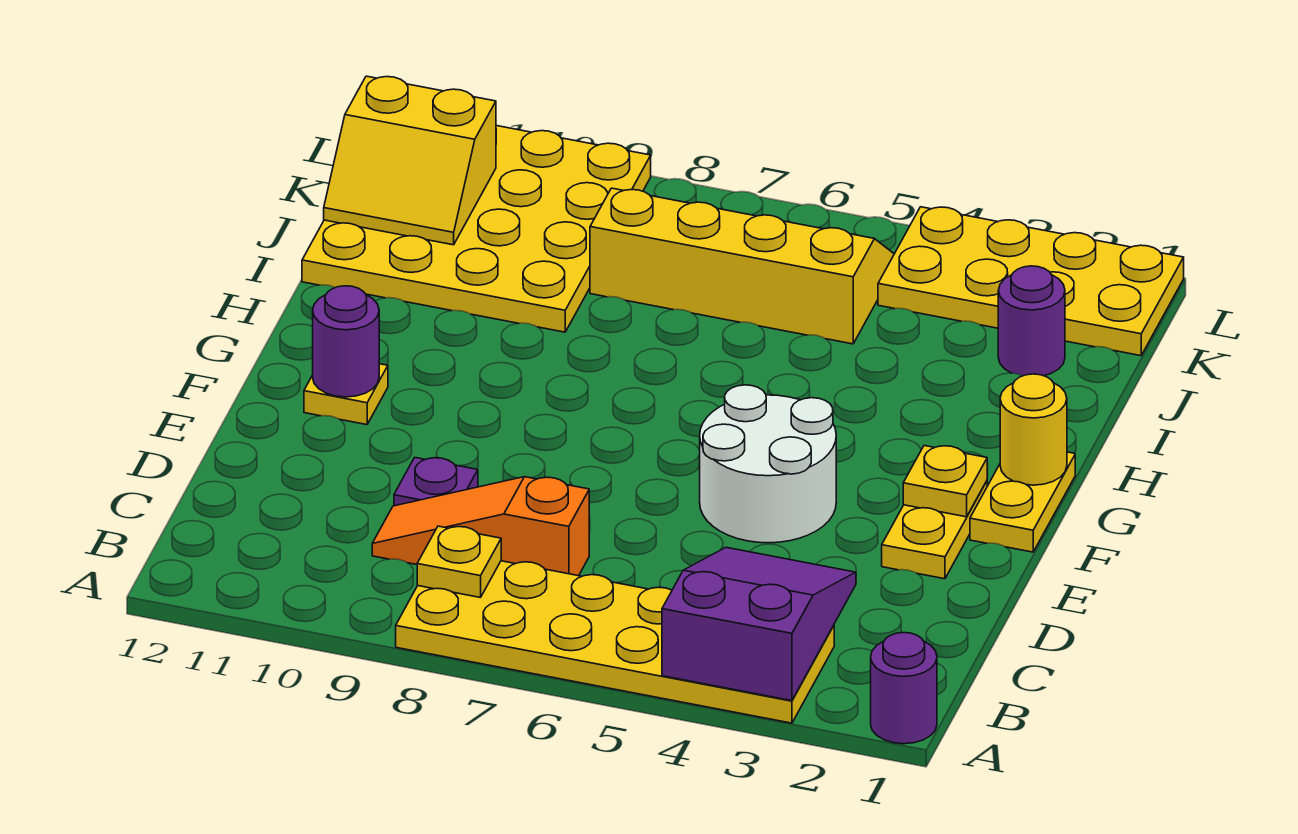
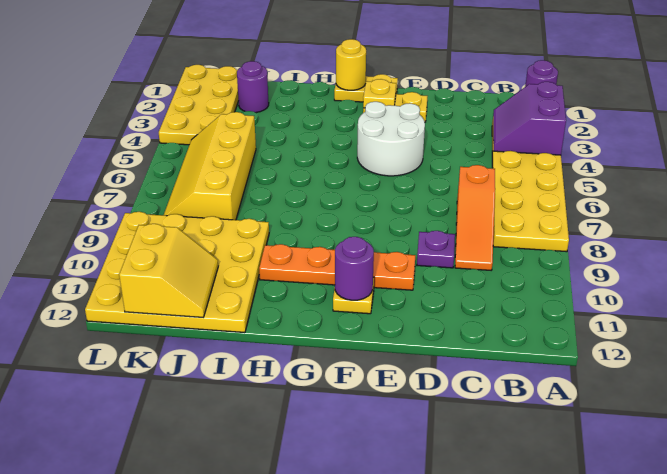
purple slope A3:C4 level 2 top A -> purple slope A3:B4 level 2 top A
yellow plate B8 level 2 -> none
none -> orange plate E10:H10 level 1

